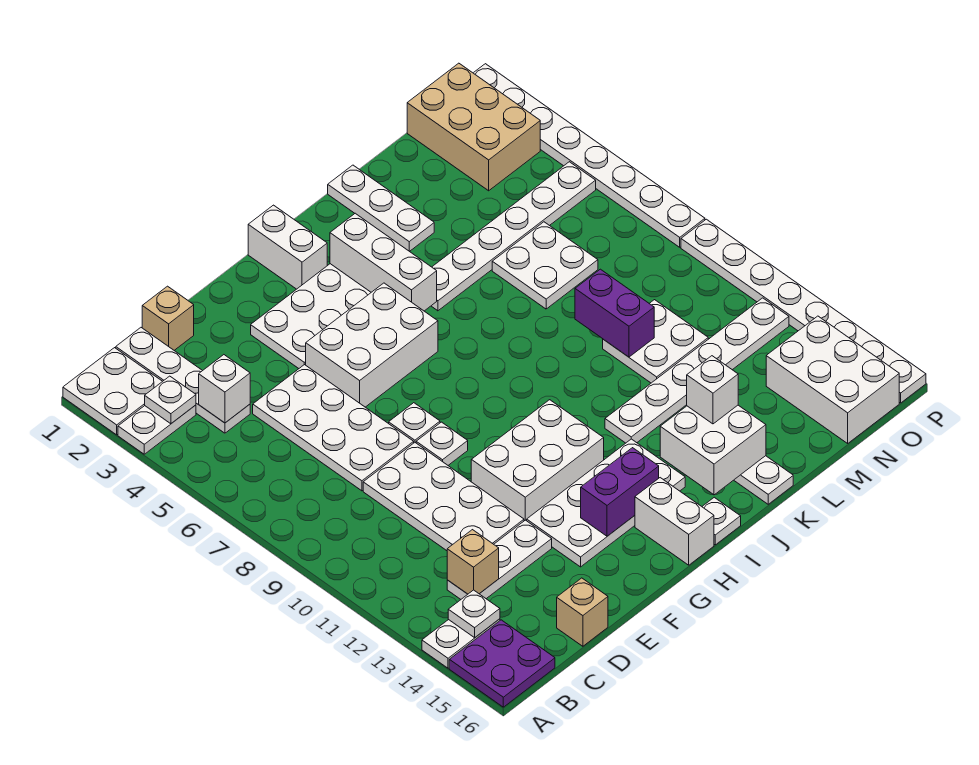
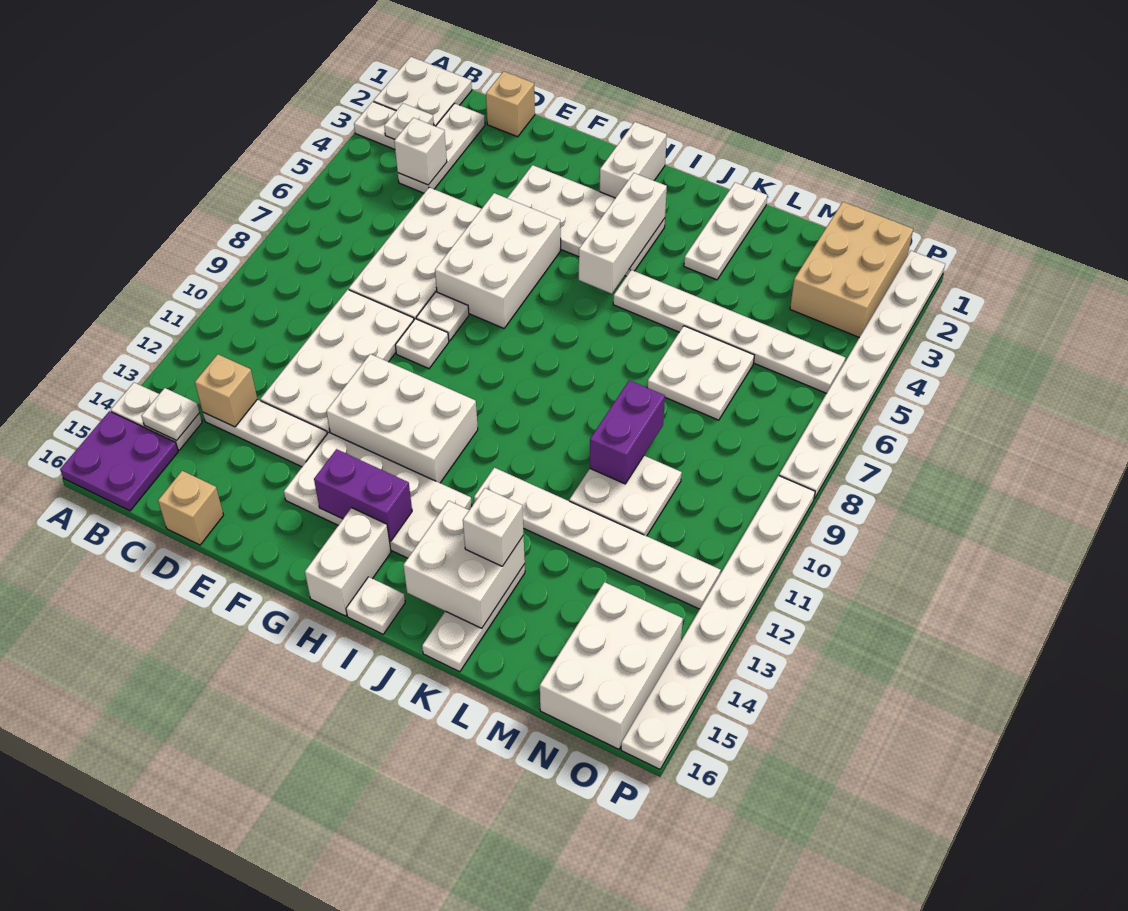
white plate C1:C4 level 1 -> white plate C2:C4 level 1
white brick F5:H6 level 1 -> white brick F5:G7 level 1

